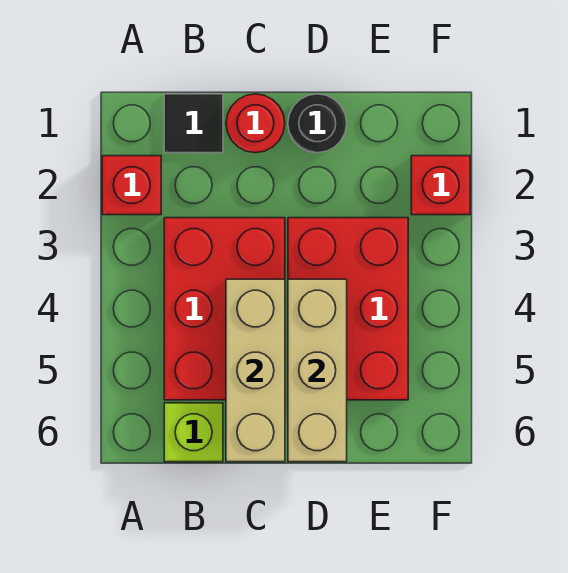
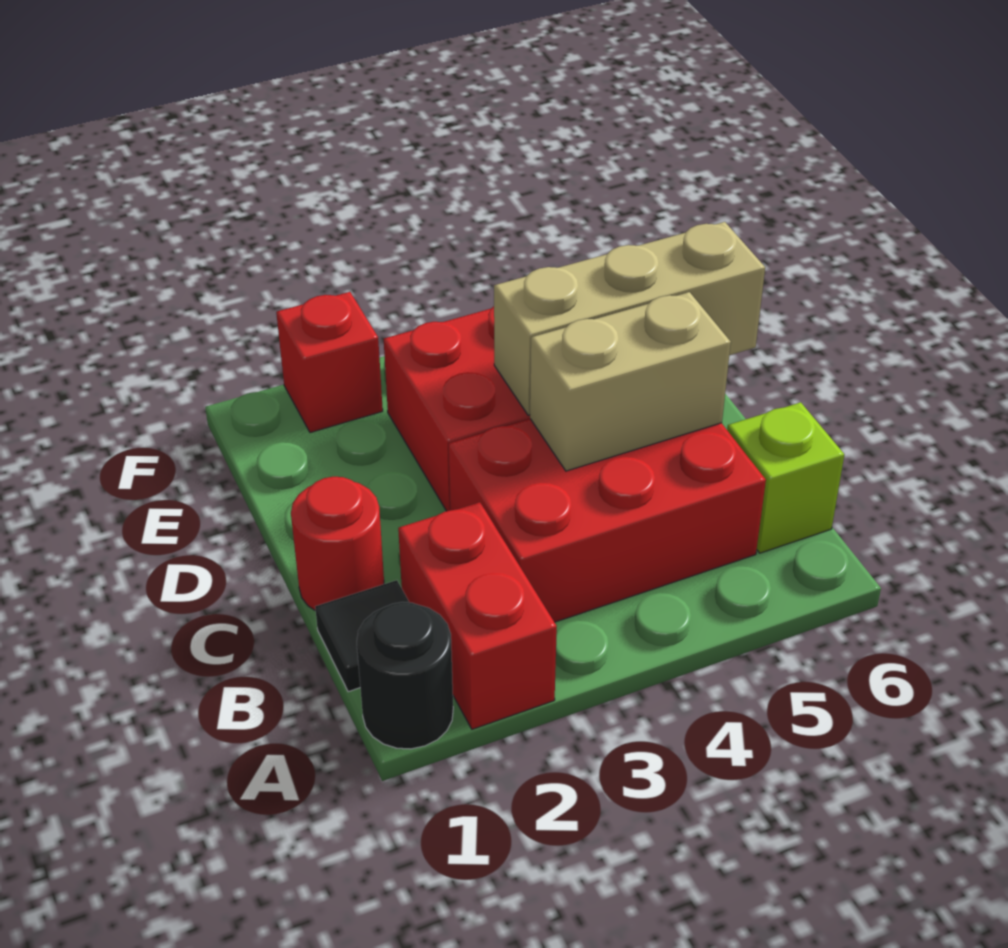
red brick A2 level 1 -> red brick A2:B2 level 1
tan brick C4:C6 level 2 -> tan brick C4:C5 level 2
black round brick D1 level 1 -> black round brick A1 level 1

